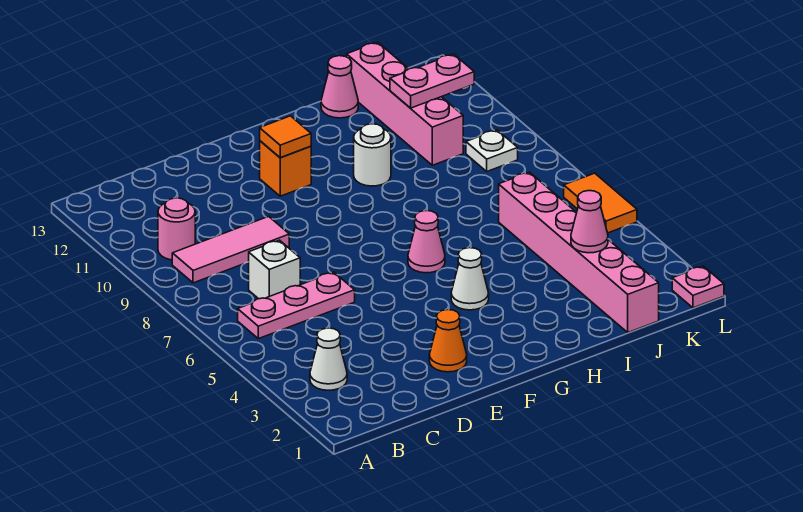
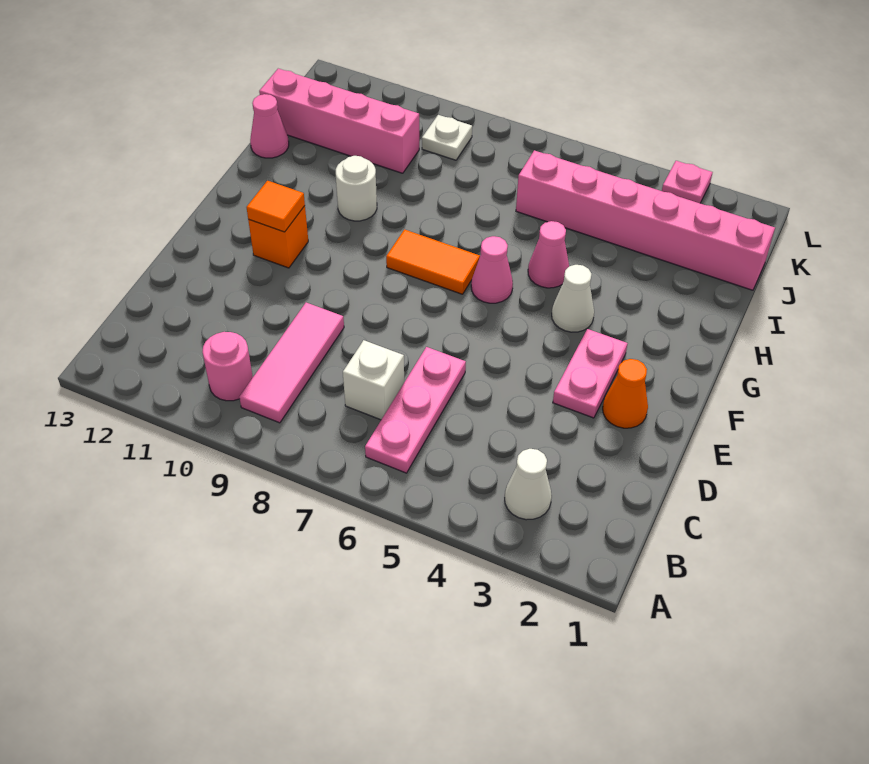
pink cone J3 level 2 -> pink cone H5 level 1
pink plate J11:K11 level 2 -> pink plate E3:F3 level 1
pink plate L1 level 1 -> pink plate L3 level 1
orange tile L5:L6 level 1 -> orange tile G7:G8 level 1

